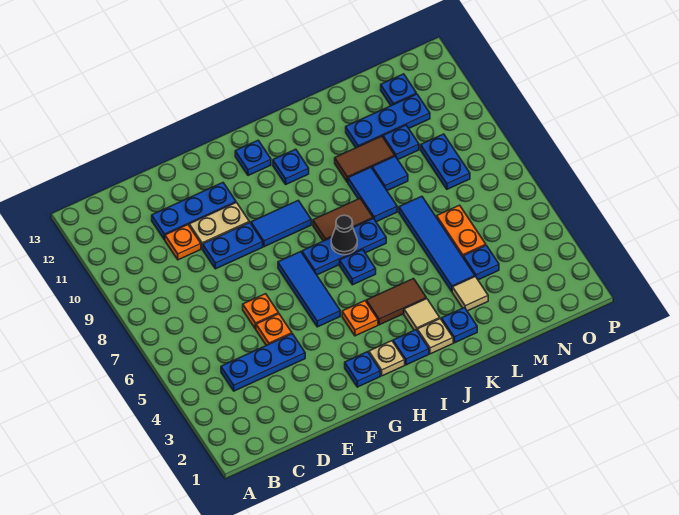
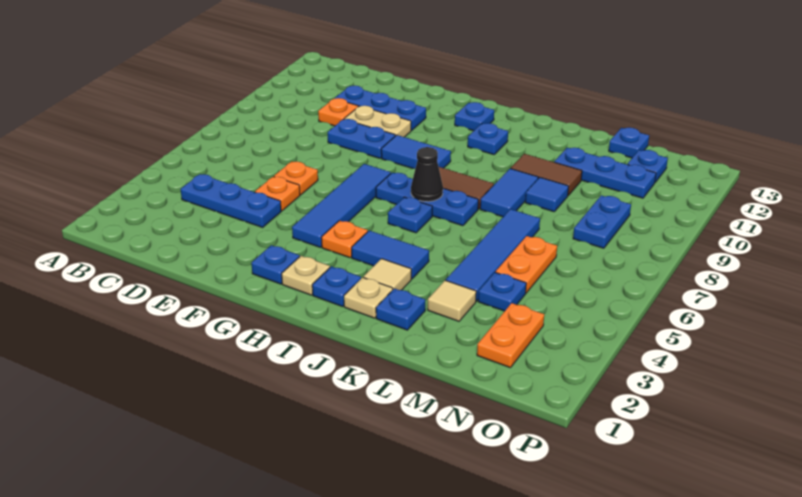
blue tile G5:G7 level 1 -> blue tile G4:G7 level 1
brown tile I4:J4 level 1 -> blue tile I4:J4 level 1
blue plate M10 level 1 -> blue plate M13 level 1
none -> orange plate N2:N3 level 1

